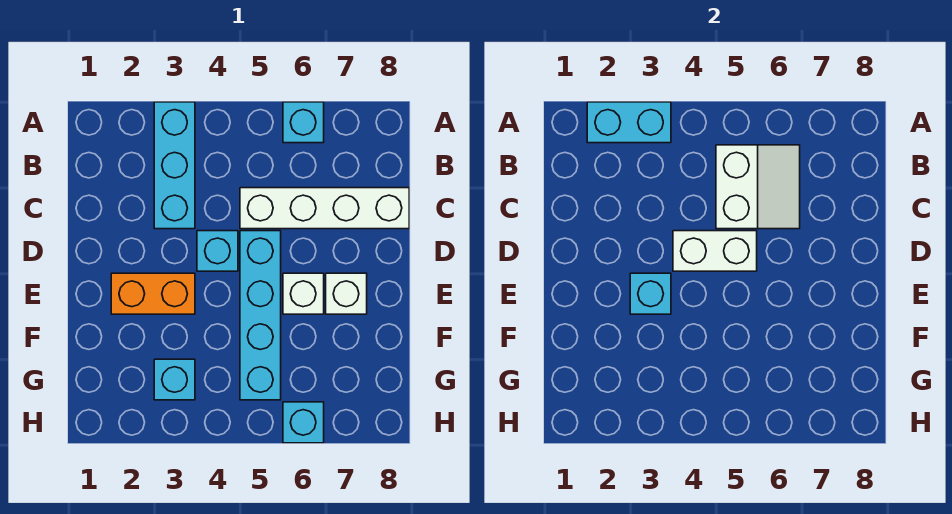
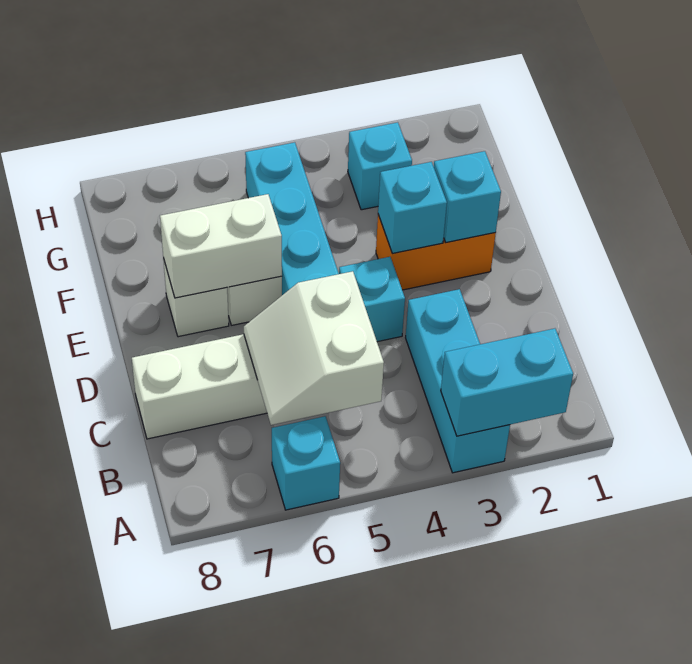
white brick D4:D5 level 2 -> white brick E6:E7 level 2
cyan brick H6 level 1 -> cyan brick E2 level 2

